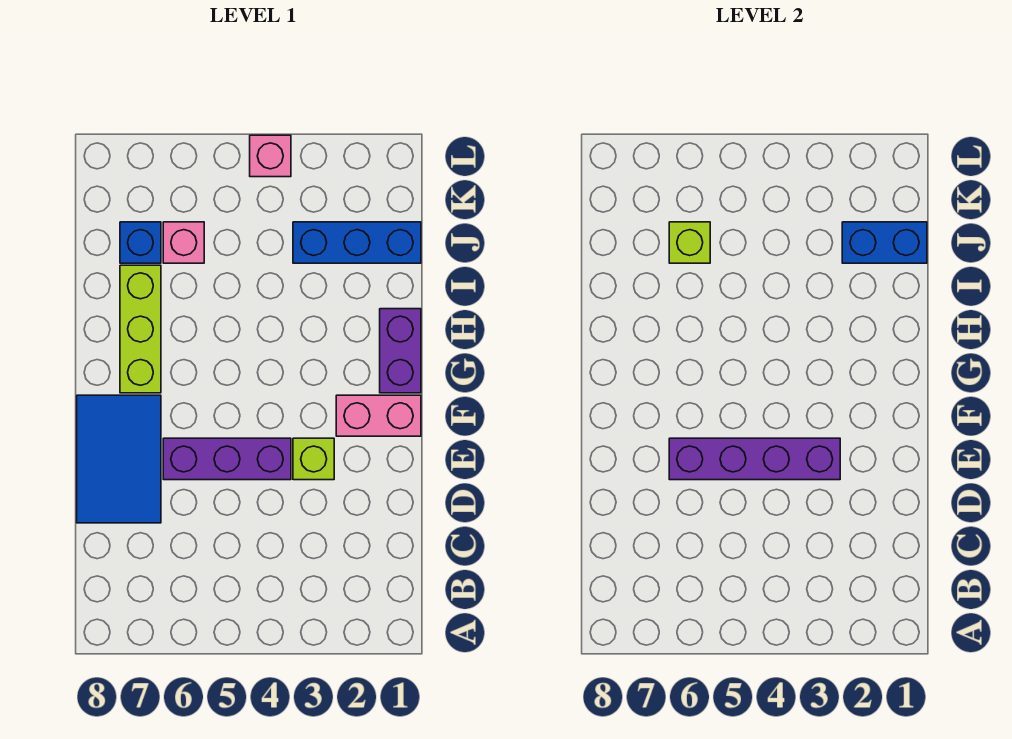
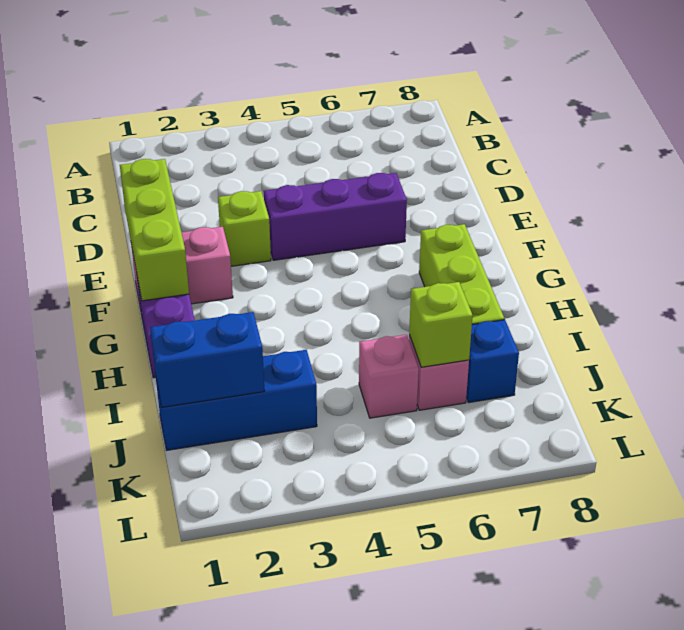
blue tile D7:F8 level 1 -> none
none -> lime brick E1:G1 level 2
purple brick E3:E6 level 2 -> none
pink brick L4 level 1 -> pink brick J5 level 1

